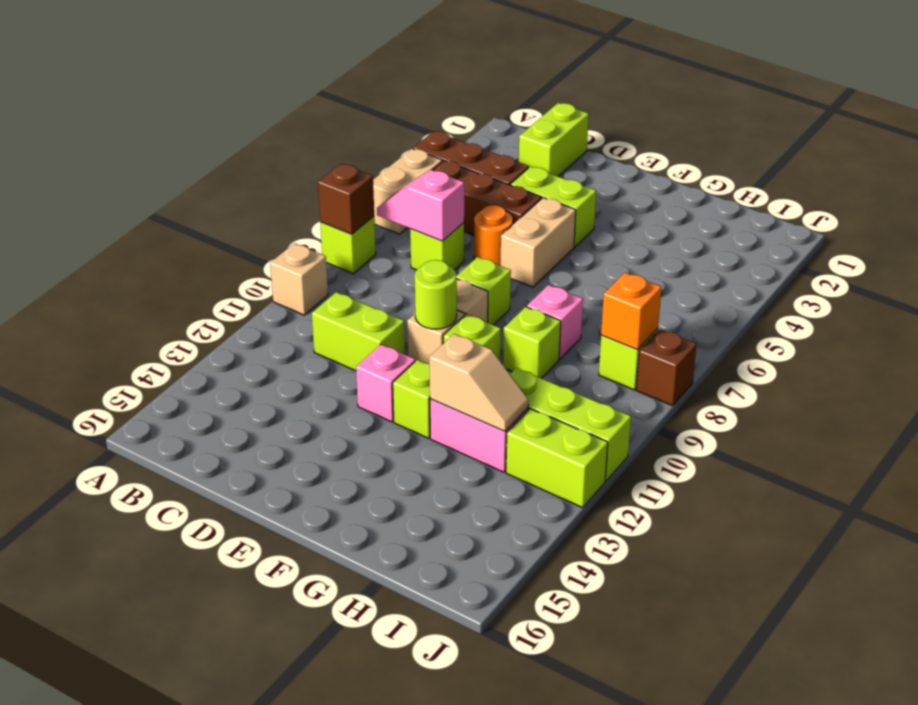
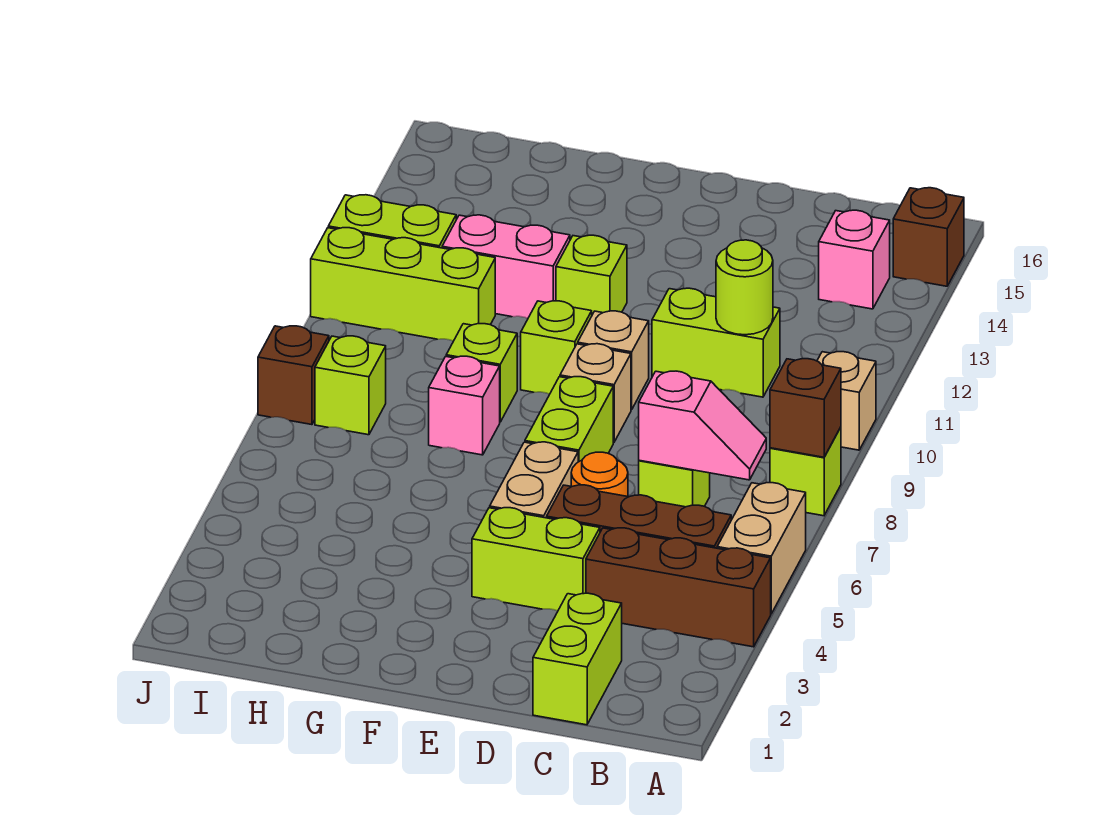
none -> brown brick A15 level 1
lime brick E8 level 1 -> lime brick E7:E8 level 1
lime round brick E10 level 2 -> lime round brick C11 level 2
pink brick E12 level 1 -> pink brick B14 level 1
tan slope G12:H12 level 2 top G -> none
orange brick I8 level 2 -> none

